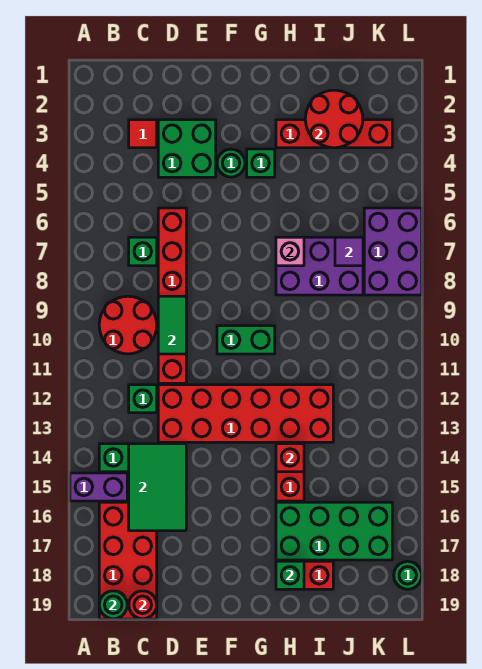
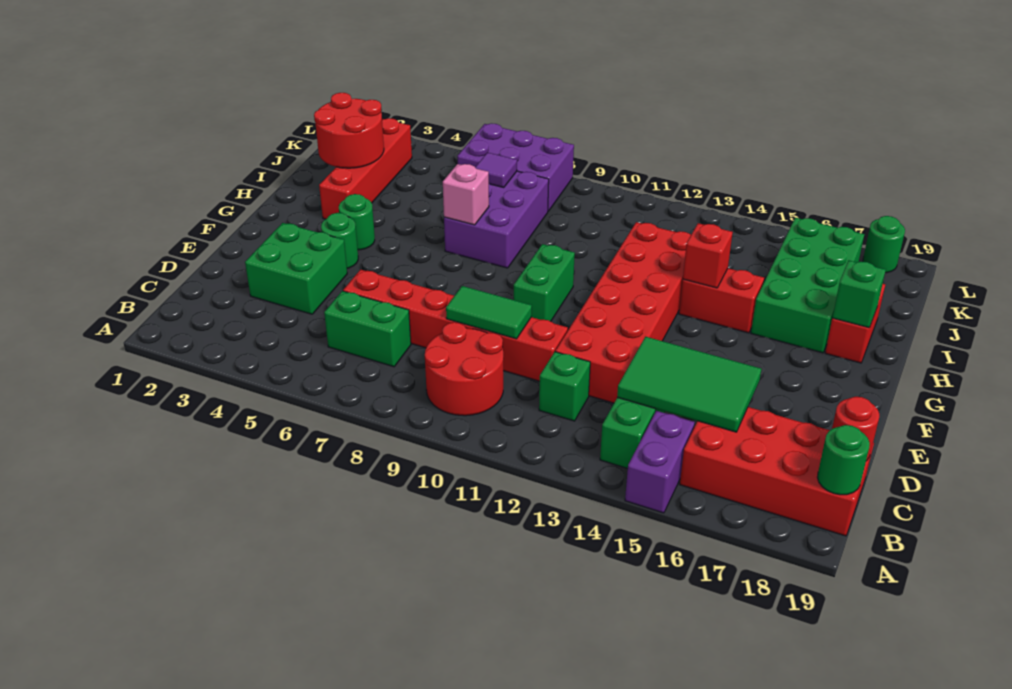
red tile C3 level 1 -> none
green brick C7 level 1 -> green brick C6:C7 level 1
green brick G4 level 1 -> green round brick G4 level 1

